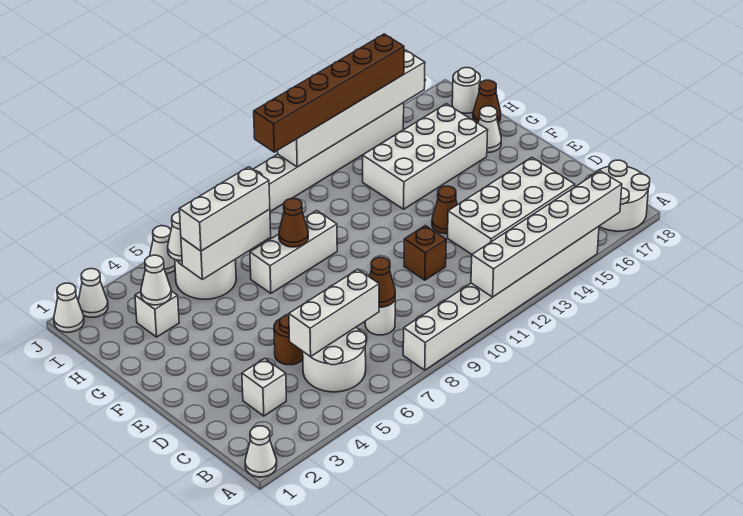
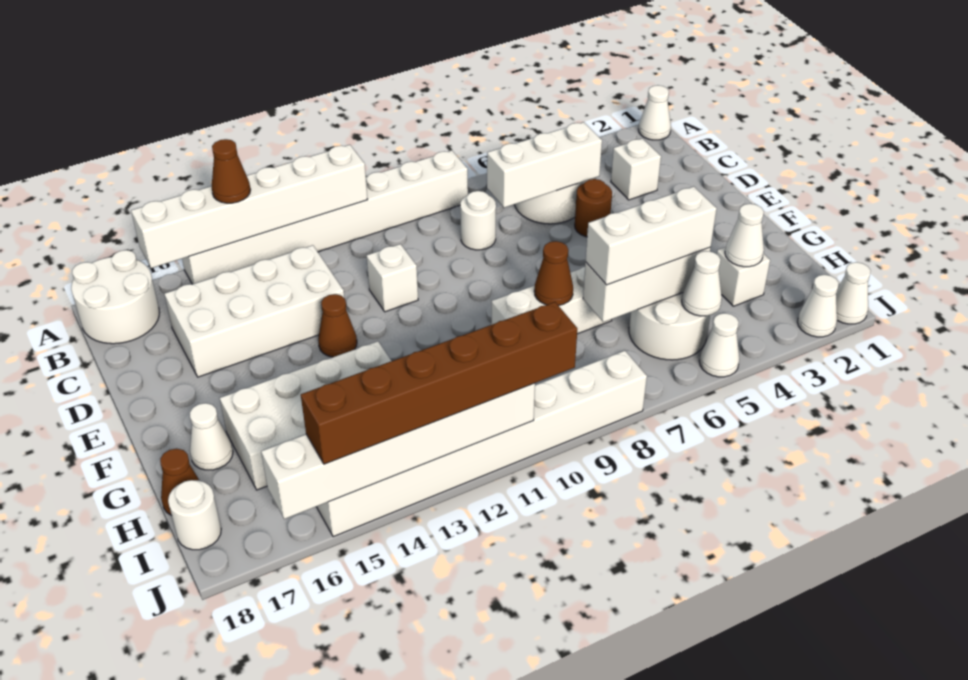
brown cone C8 level 2 -> brown cone A14 level 3
brown brick D11 level 1 -> white brick D11 level 1

